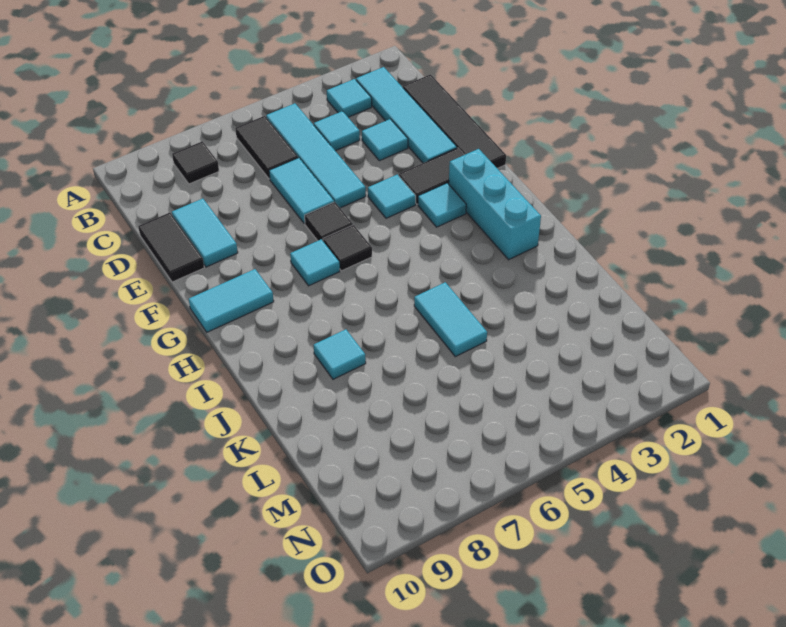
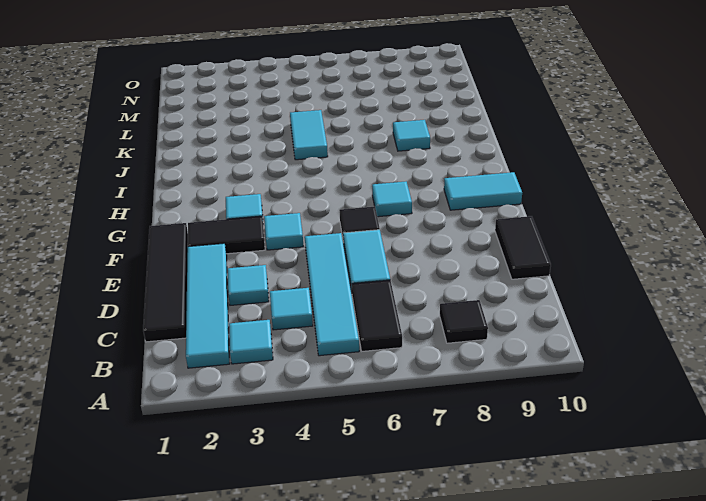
cyan tile D9:E9 level 1 -> none
cyan brick G2:I2 level 1 -> none
black tile G6 level 1 -> none

